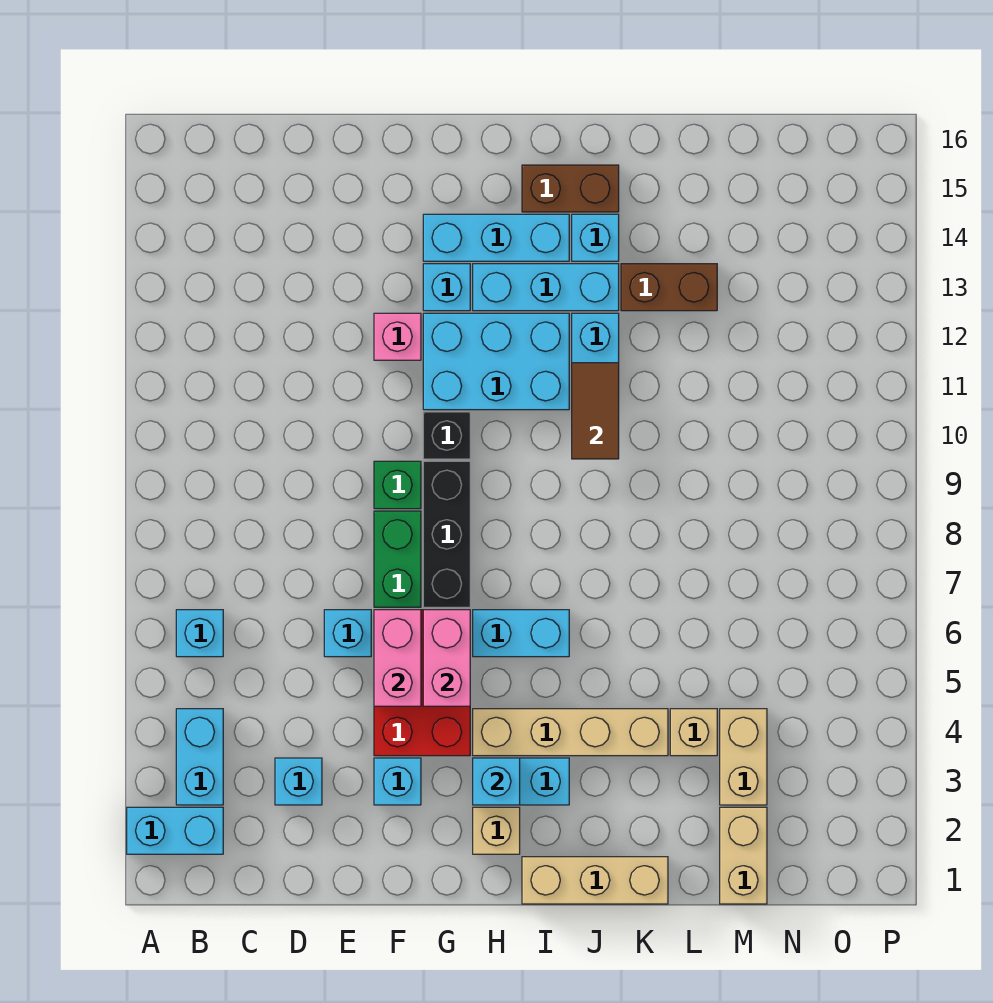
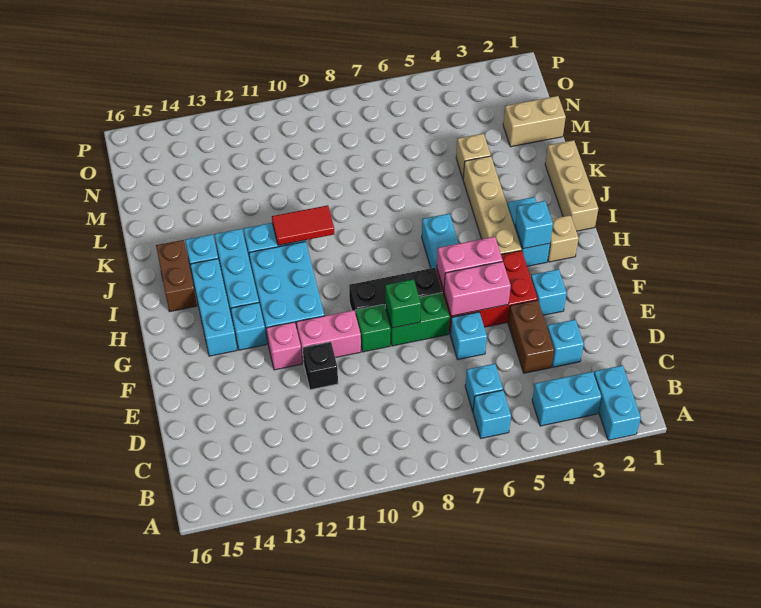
none -> cyan brick C6 level 1
none -> green brick F8 level 2
none -> pink brick F10:F11 level 1
black brick G10 level 1 -> black brick E11 level 1
brown tile J10:J11 level 2 -> red tile J10:J11 level 2
brown brick K13:L13 level 1 -> brown brick D4:E4 level 1
tan brick M3:M4 level 1 -> none

